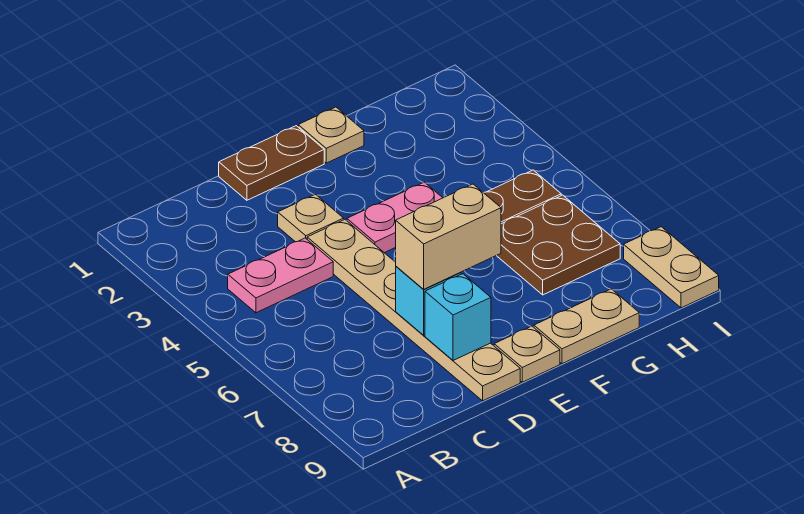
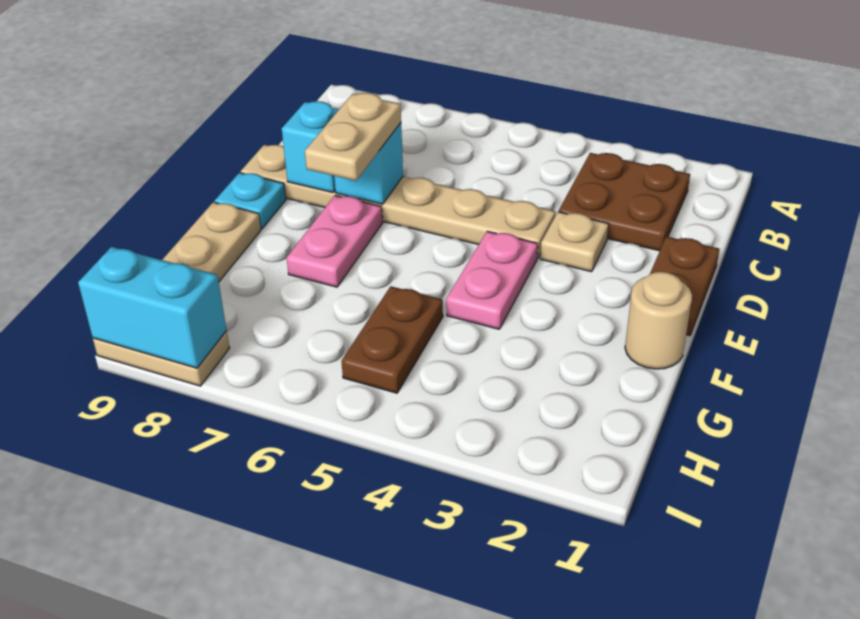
pink plate B4:C4 level 1 -> pink plate E7:F7 level 1
tan brick D7:E7 level 3 -> tan plate D7:E7 level 3
tan plate E9 level 1 -> cyan plate E9 level 1
tan plate F1 level 1 -> tan round brick F1 level 1
brown plate G6:H7 level 1 -> brown plate B2:C3 level 1
none -> cyan brick I8:I9 level 2

